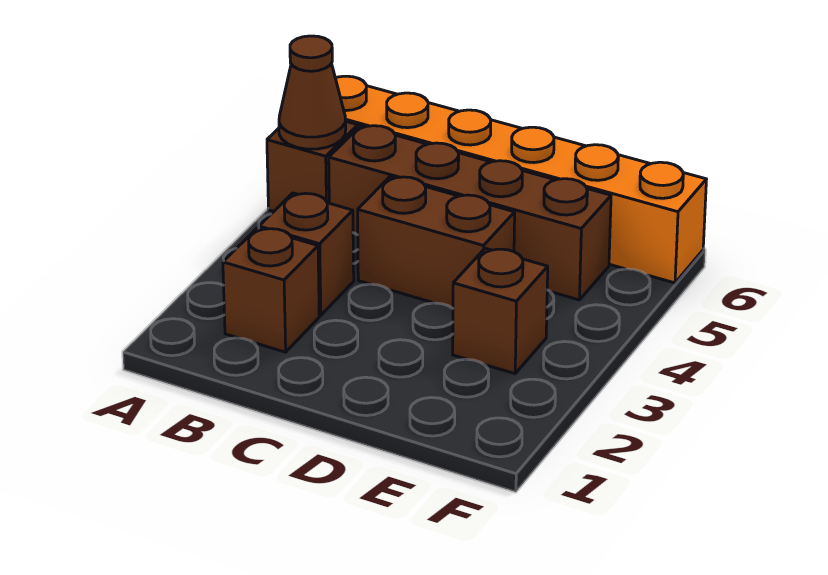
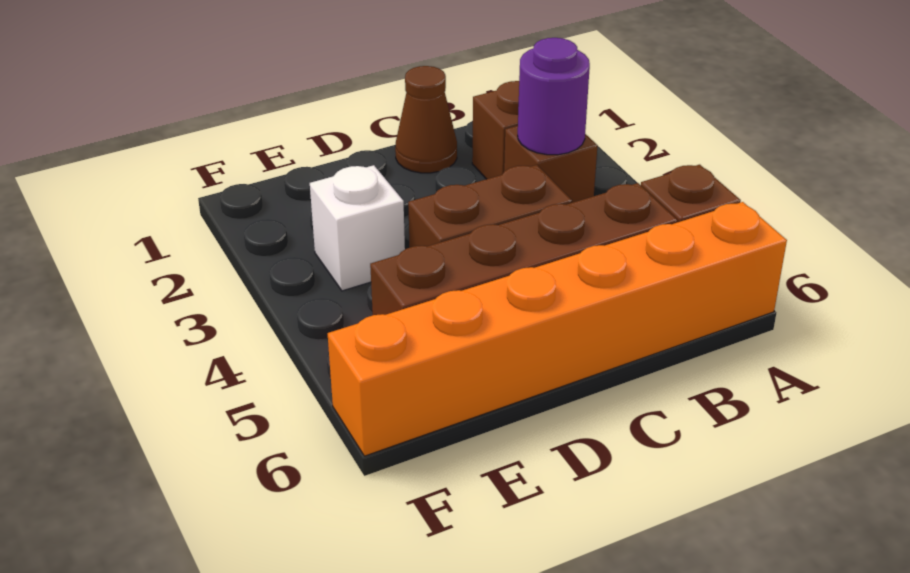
brown cone A5 level 2 -> brown cone C1 level 1
none -> purple round brick B3 level 2
brown brick E3 level 1 -> white brick E3 level 1

